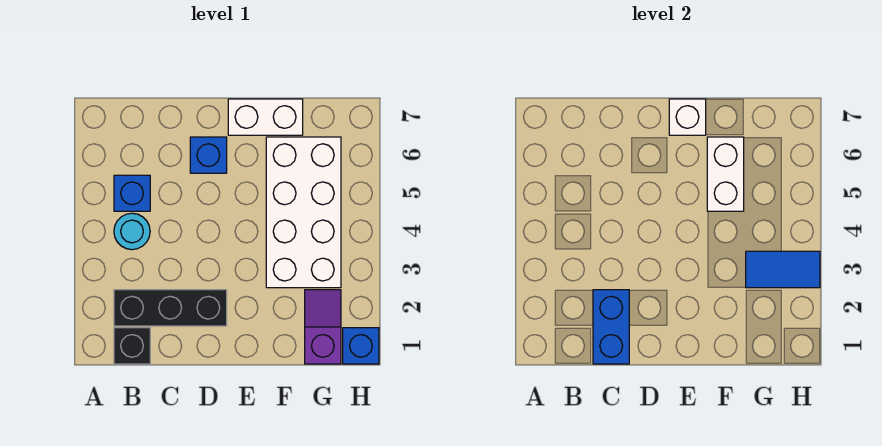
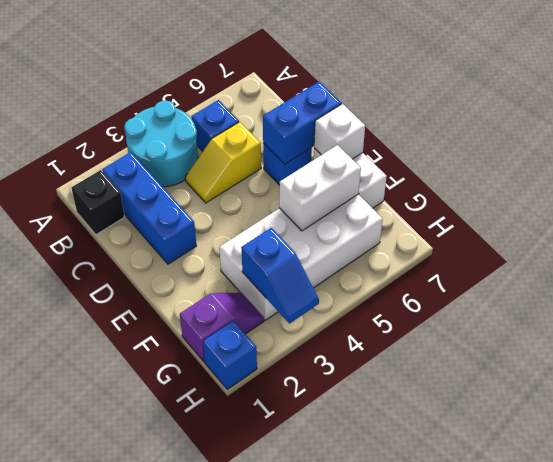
black brick B2:D2 level 1 -> blue brick B2:D2 level 1
cyan round brick B4 level 1 -> cyan round brick A3:B4 level 1
blue brick C1:C2 level 2 -> blue brick D6:D7 level 2
none -> yellow slope C4:C5 level 1 top 5
blue tile G3:H3 level 2 -> blue slope G3:H3 level 2 top G

